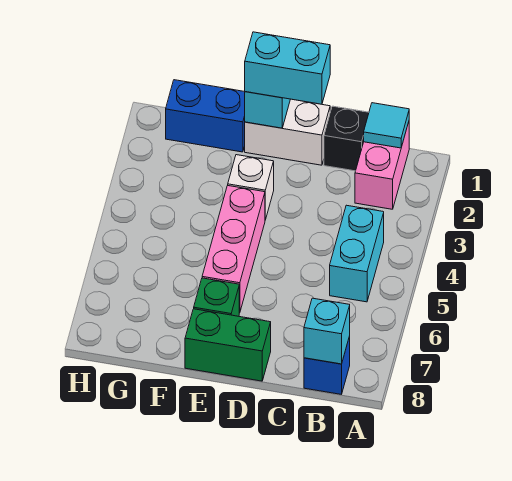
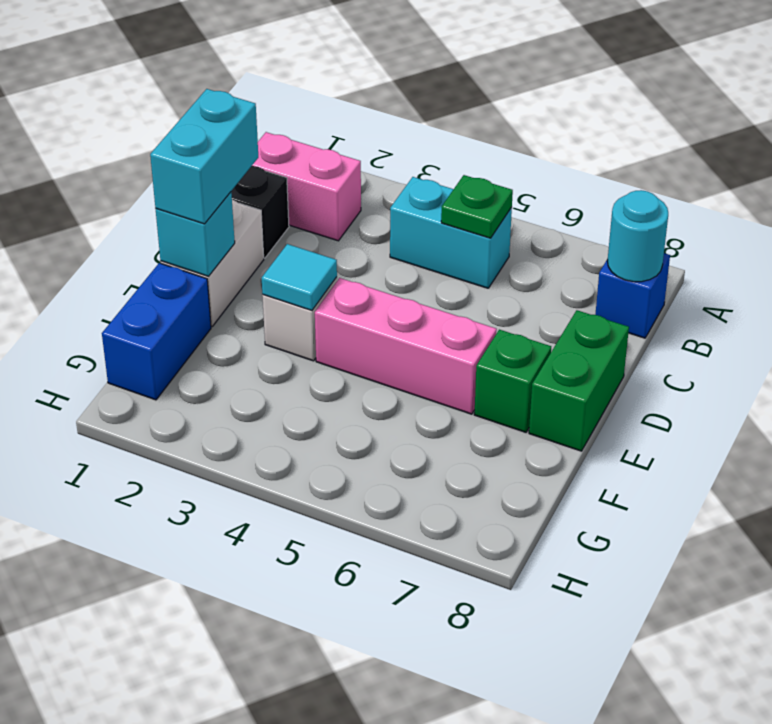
cyan tile B1 level 2 -> cyan tile E3 level 2
none -> green plate B5 level 2
cyan brick B8 level 2 -> cyan round brick B8 level 2

